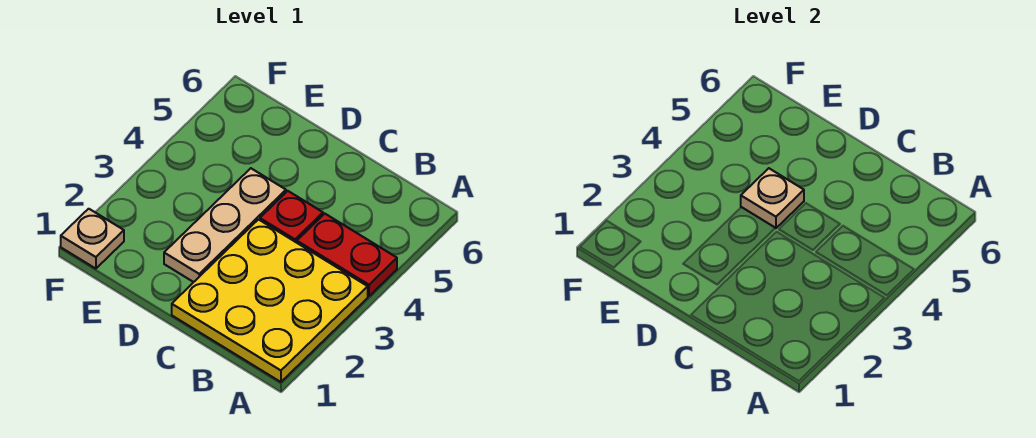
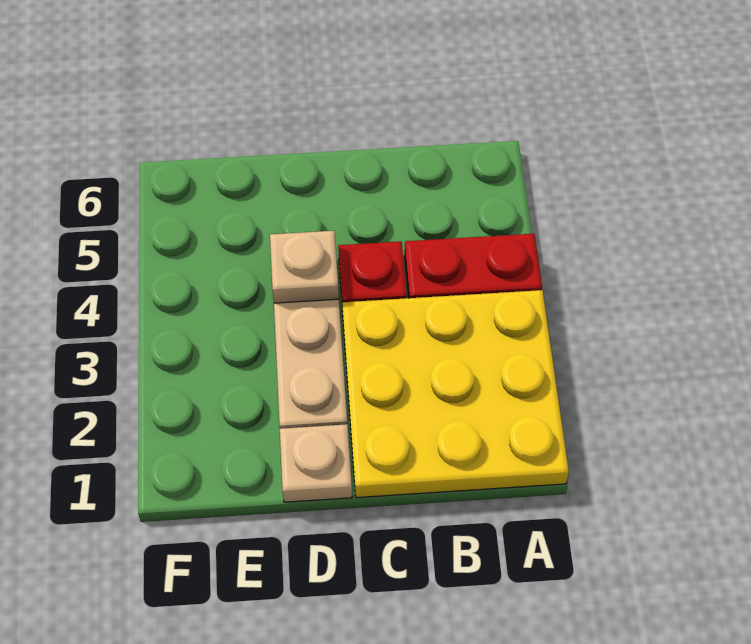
tan plate F1 level 1 -> tan plate D1 level 1

